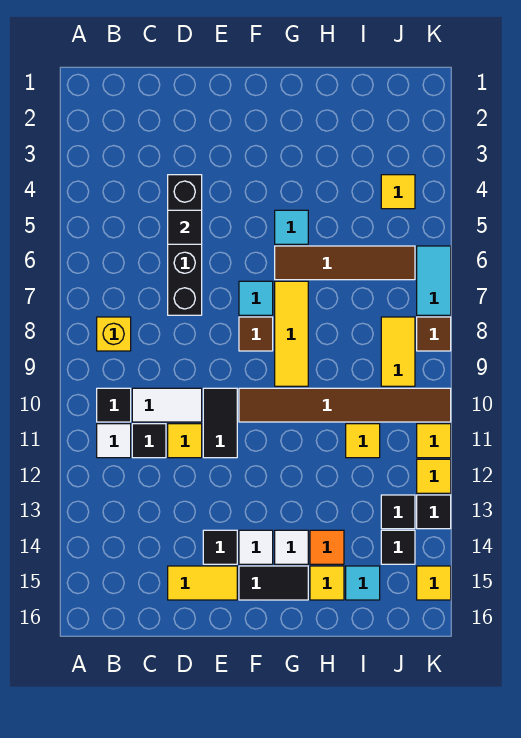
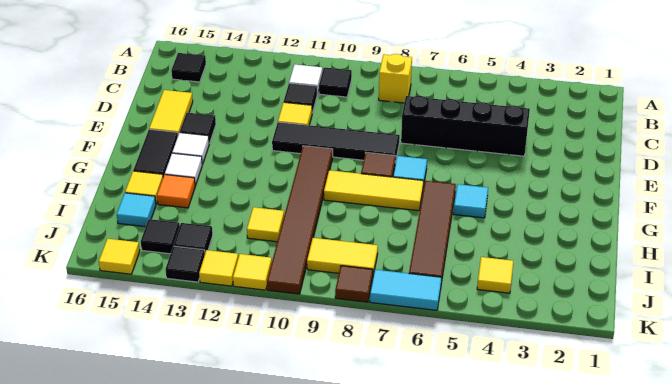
white tile C10:D10 level 1 -> none
black tile D5 level 2 -> black tile B15 level 1
black tile E10:E11 level 1 -> black tile E8:E11 level 1

